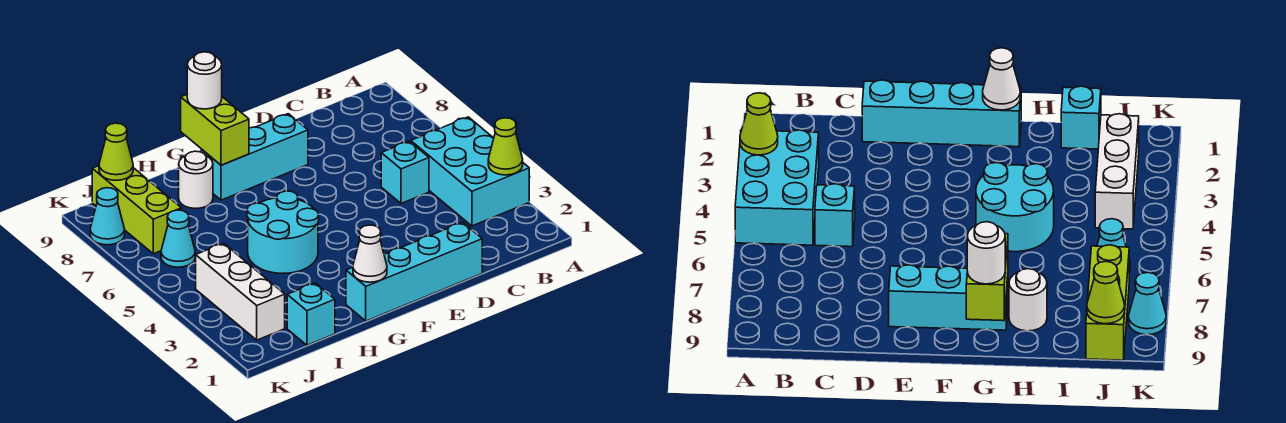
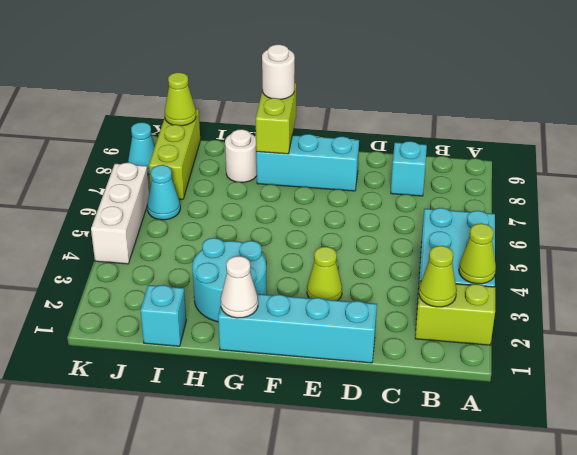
none -> lime brick A2:B2 level 1
none -> lime cone B2 level 2
cyan brick C5 level 1 -> cyan brick C8 level 1
none -> lime cone E3 level 1
cyan round brick G4:H5 level 1 -> cyan round brick G2:H3 level 1
white brick J2:J4 level 1 -> white brick K4:K6 level 1

